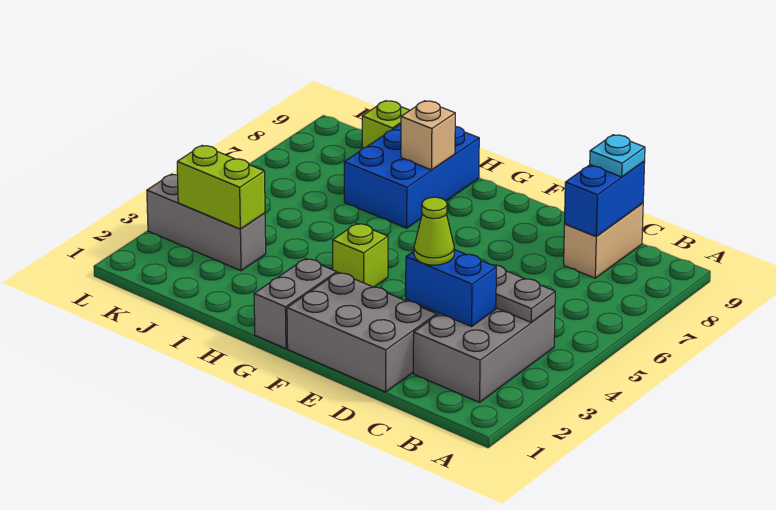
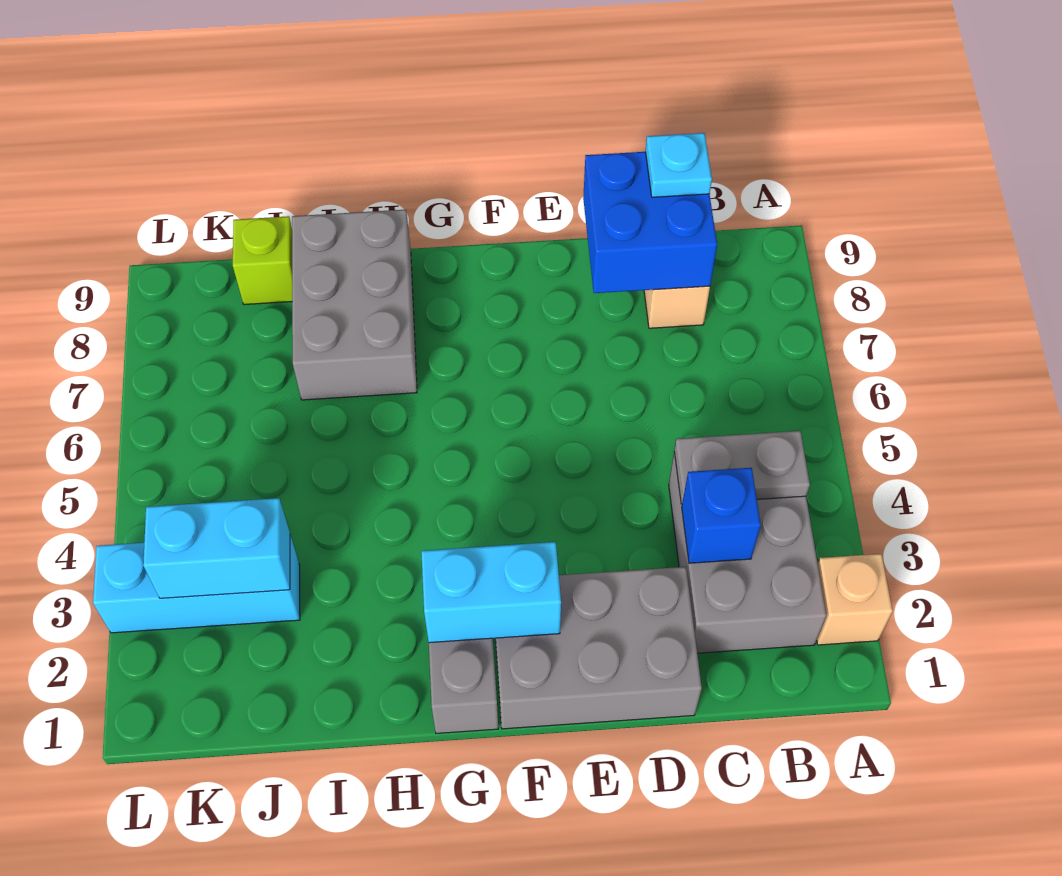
blue brick C3:D3 level 2 -> blue brick C3 level 2
blue brick C8:C9 level 2 -> blue brick C8:D9 level 2
lime cone D3 level 3 -> none
none -> cyan brick F2:G2 level 2
lime brick G4 level 1 -> none
blue brick H7:I9 level 1 -> grey brick H7:I9 level 1
tan brick H8 level 2 -> tan brick A2 level 1
grey brick J3:L3 level 1 -> cyan brick J3:L3 level 1
lime brick J3:K3 level 2 -> cyan brick J3:K3 level 2

